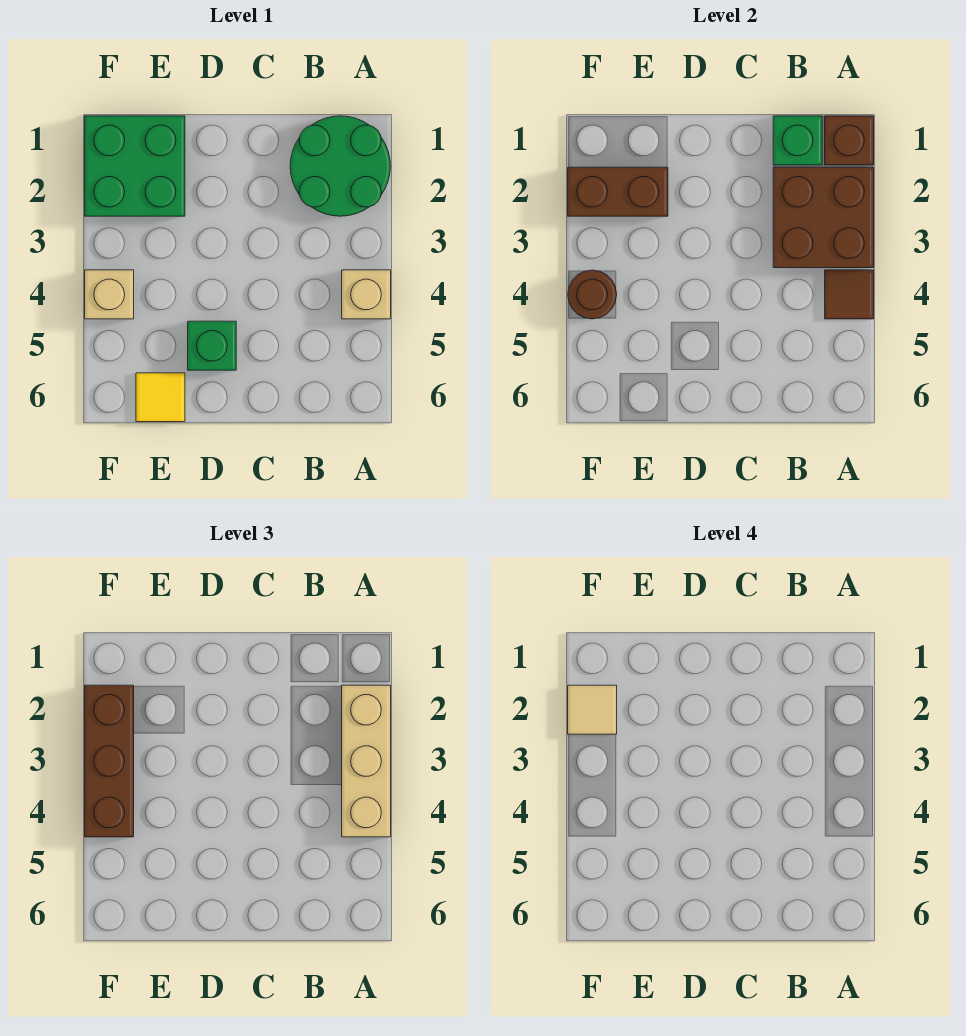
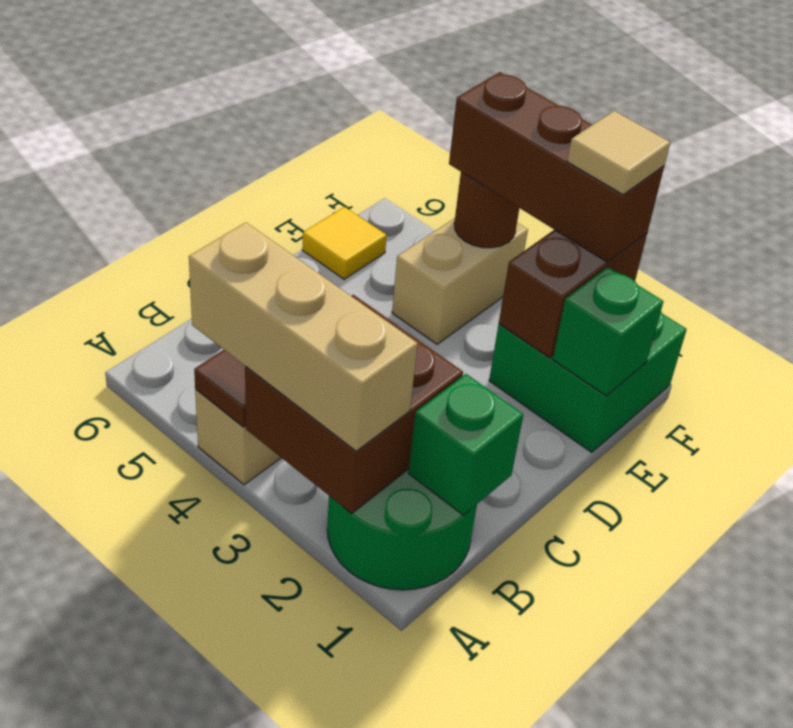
brown brick A1 level 2 -> none
green brick D5 level 1 -> green brick E1 level 2
tan brick F4 level 1 -> tan brick E4:F4 level 1

